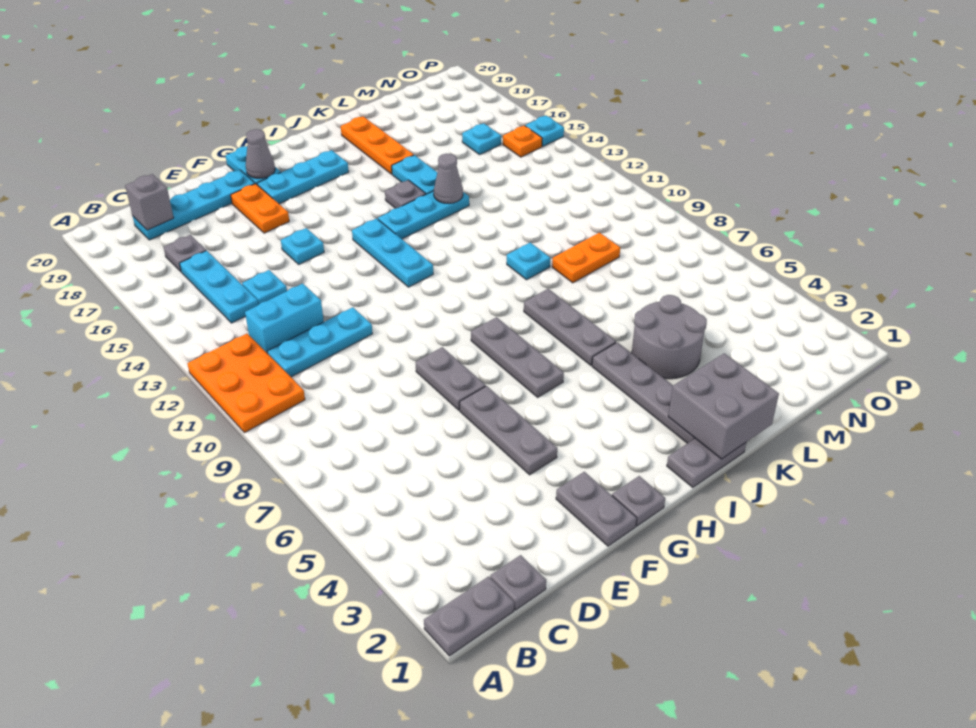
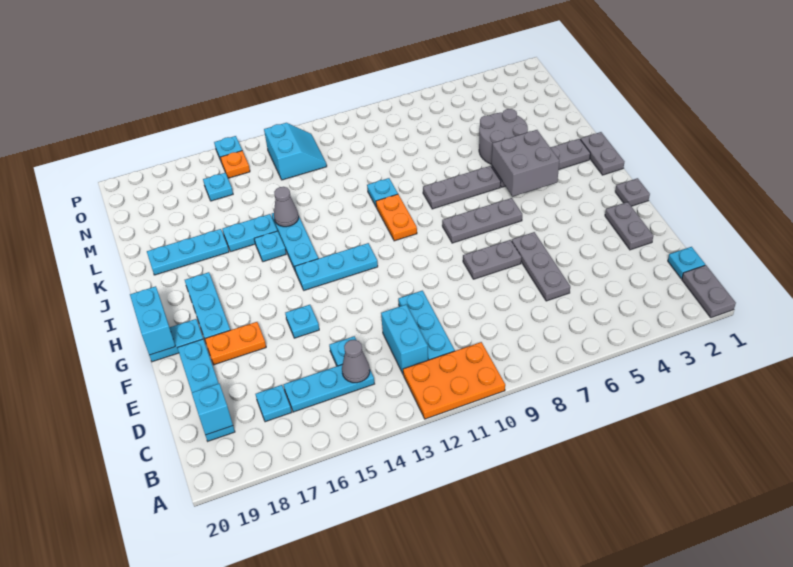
grey plate C1 level 1 -> cyan plate C1 level 1
grey plate C17 level 1 -> cyan plate C17 level 1
grey brick C19 level 2 -> cyan brick C19 level 2
grey plate F1:F2 level 1 -> grey plate E2:F2 level 1
grey plate F4:F6 level 1 -> grey plate D6:F6 level 1
grey cone G19 level 2 -> grey cone C14 level 2
none -> cyan brick G20:H20 level 2
grey brick J1:K2 level 2 -> grey brick I4:J5 level 2
grey plate J15 level 1 -> cyan plate J15 level 1
orange plate K17:K19 level 1 -> cyan plate K17:K19 level 1
orange plate L9:M9 level 1 -> orange plate I10:J10 level 1
none -> cyan slope N12:O13 level 1 top 13

